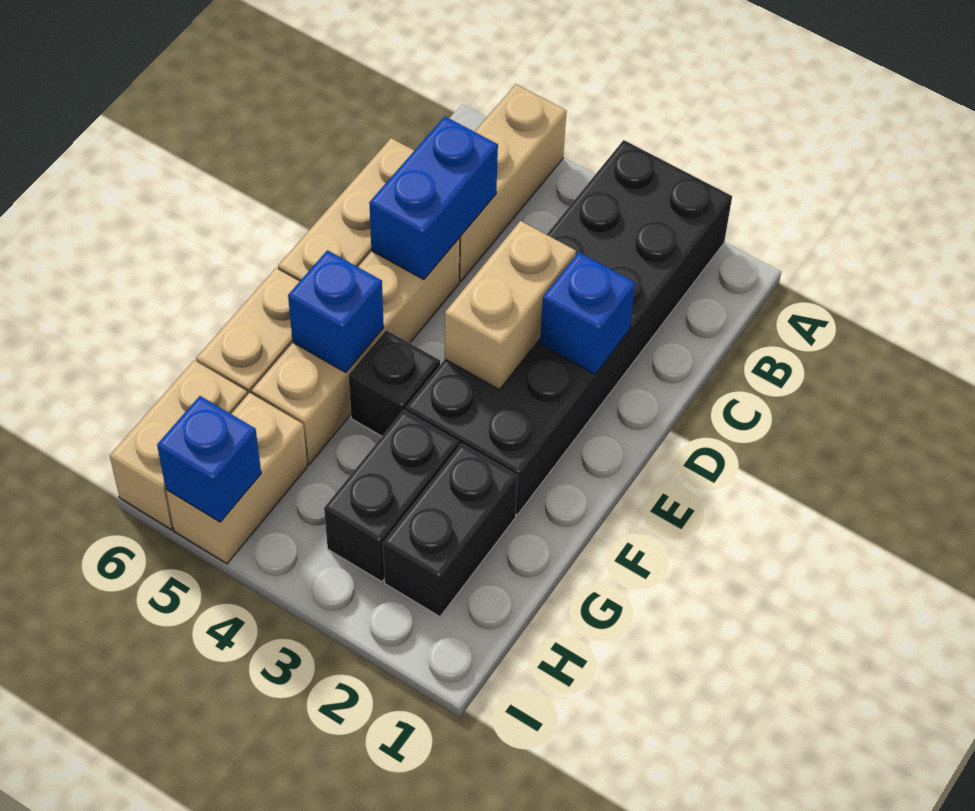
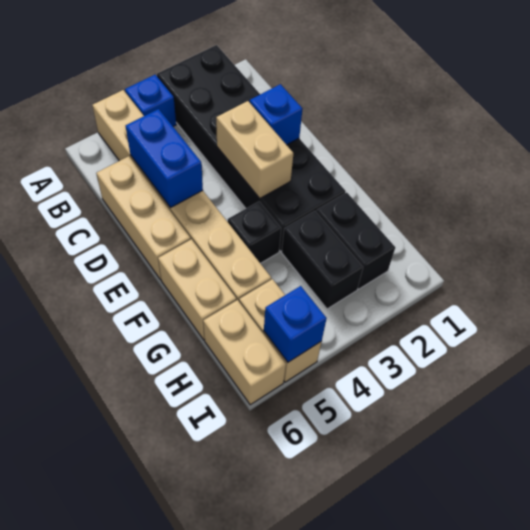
blue brick F5 level 2 -> blue brick A4 level 1

